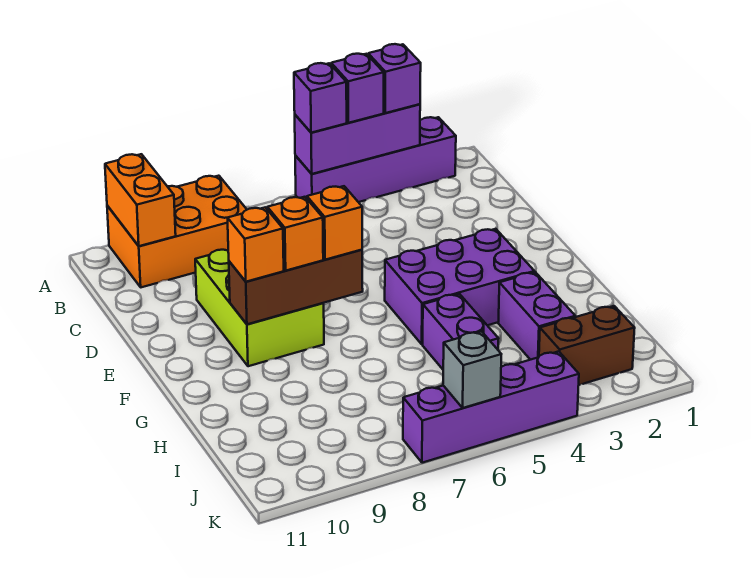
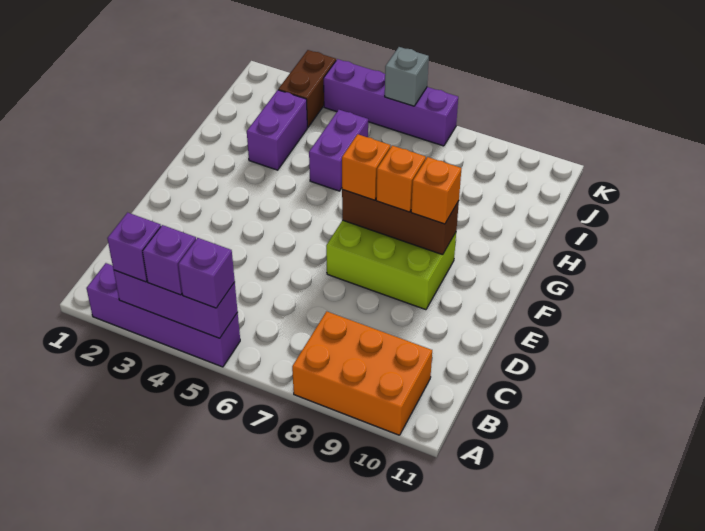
orange brick A10:B10 level 2 -> none
lime brick D8:F9 level 1 -> lime brick E7:F9 level 1
purple brick F3:G5 level 1 -> none
brown brick J2:J3 level 1 -> brown brick J3:K3 level 1

